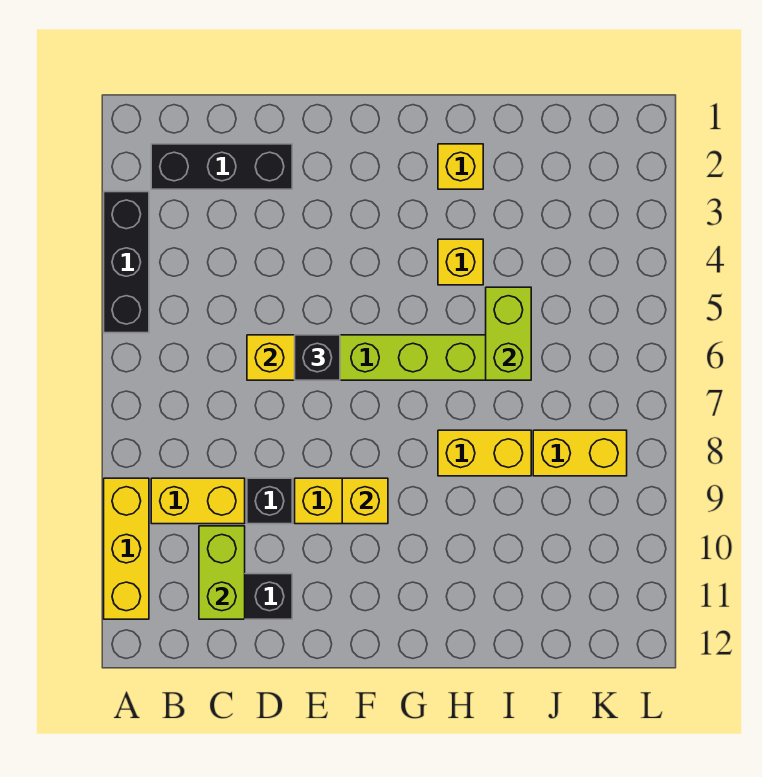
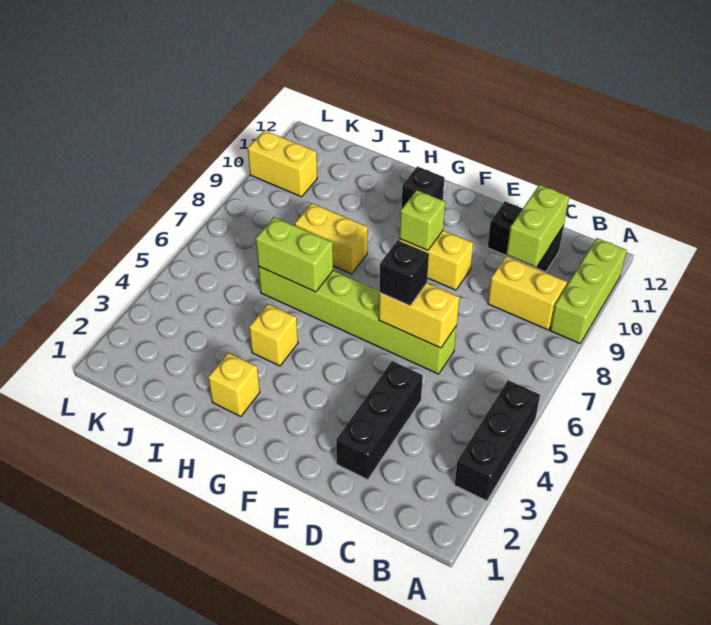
yellow brick A9:A11 level 1 -> lime brick A9:A11 level 1
black brick B2:D2 level 1 -> black brick D2:D4 level 1
black brick D9 level 1 -> black brick G11 level 1
yellow brick F9 level 2 -> lime brick F9 level 2
lime brick I5:I6 level 2 -> lime brick H6:I6 level 2
yellow brick J8:K8 level 1 -> yellow brick K10:L10 level 1

